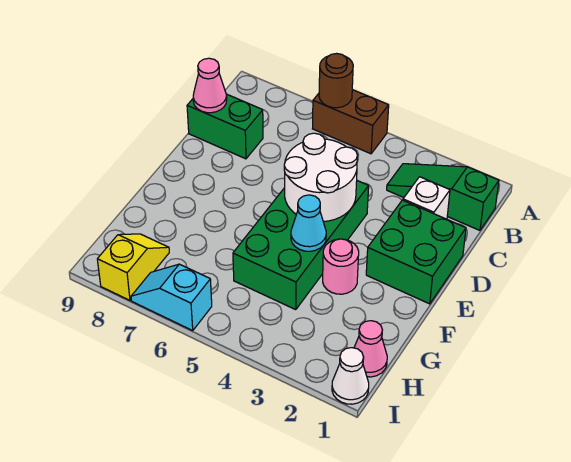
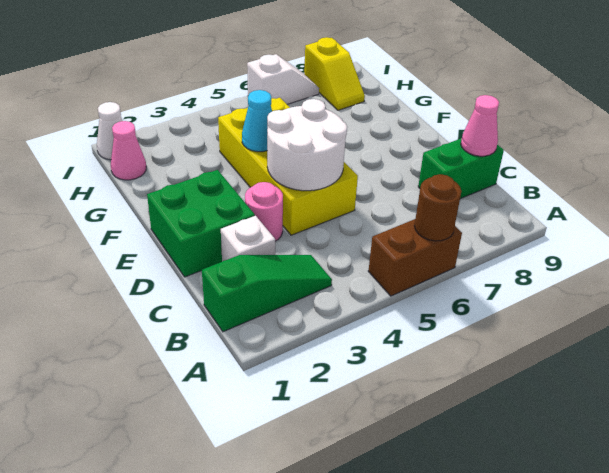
green brick D4:G5 level 1 -> yellow brick D4:G5 level 1
pink round brick F3 level 1 -> pink round brick D3 level 1
cyan slope I6:I7 level 1 top 6 -> white slope I6:I7 level 1 top 6

